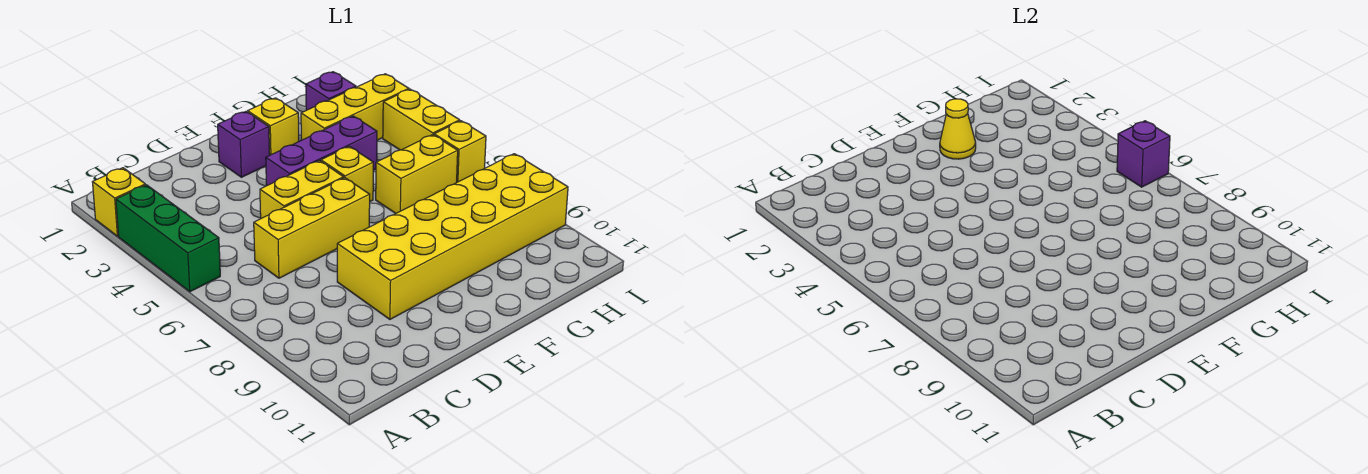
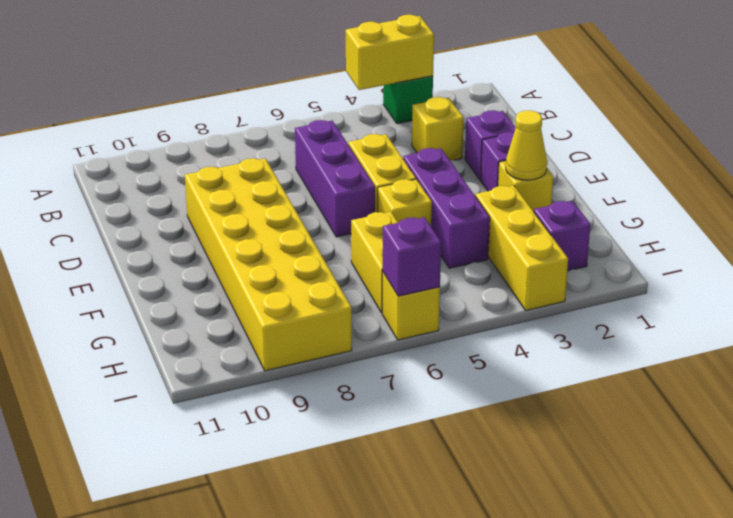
yellow brick A2 level 1 -> yellow brick C3 level 1
green brick A3:A5 level 1 -> green brick A3 level 1
yellow brick C6:E6 level 1 -> purple brick C6:E6 level 1
none -> purple brick D2 level 1
yellow brick I4:I5 level 1 -> yellow brick A3:A4 level 2

